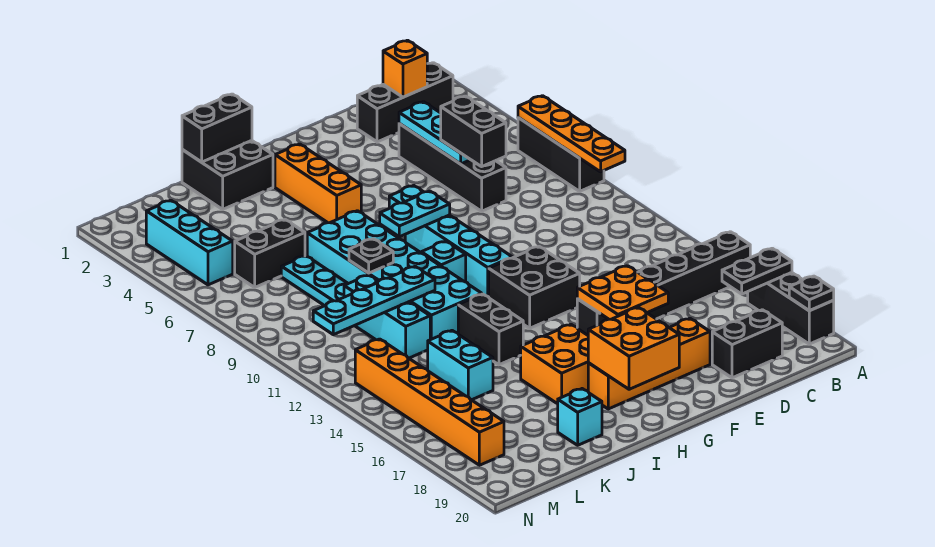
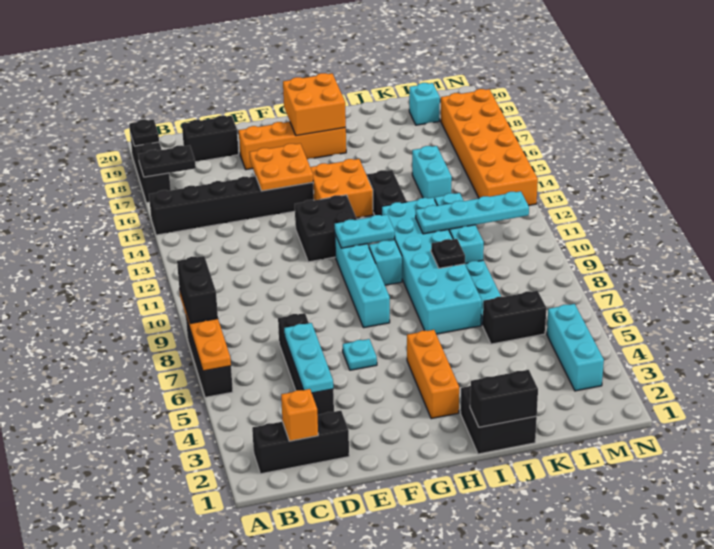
black brick D6:D7 level 3 -> black brick A8:A9 level 3
cyan plate G8:H8 level 2 -> cyan plate G11:H11 level 2
orange brick H16:I17 level 1 -> orange brick G14:H15 level 1
cyan brick J19 level 1 -> cyan brick L19 level 1
orange brick M13:M18 level 1 -> orange brick M13:N18 level 1

